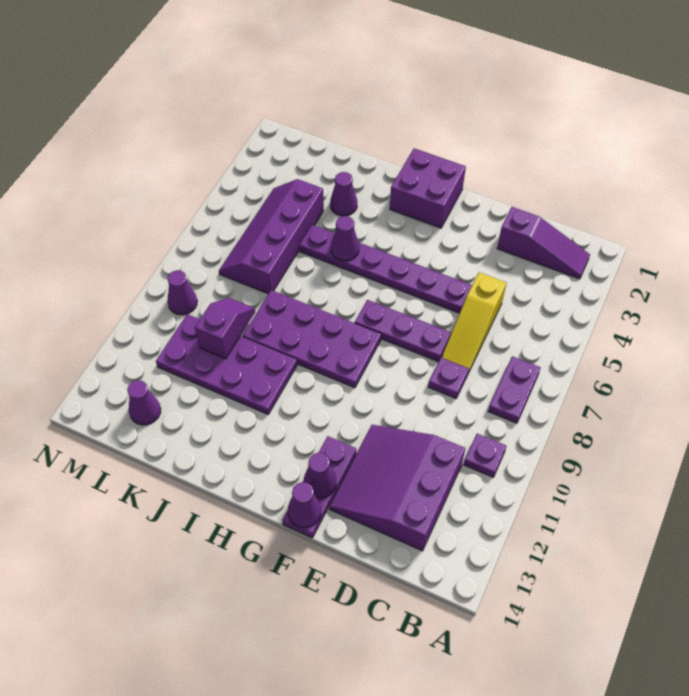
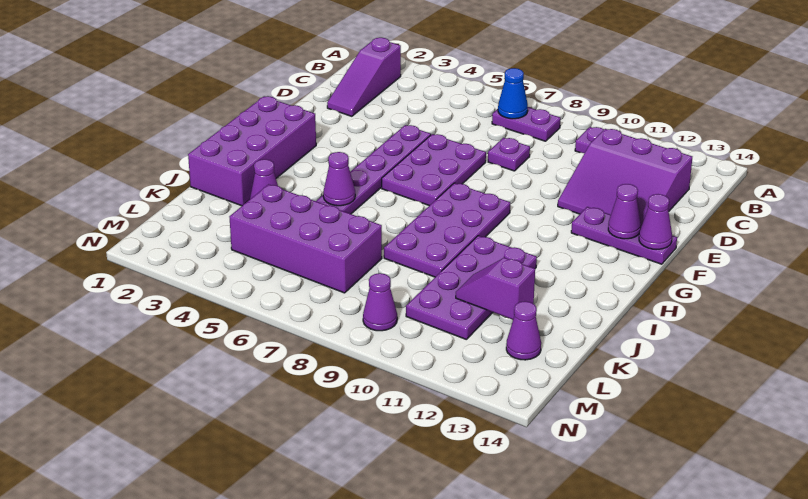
purple slope B2:D2 level 1 top D -> purple slope B2:D2 level 1 top B
none -> blue cone B7 level 2
yellow slope D5:D7 level 1 top 5 -> none
purple plate E7:G7 level 1 -> purple plate E6:G7 level 1
purple brick G1:H2 level 1 -> purple brick G1:J2 level 1
purple slope K4:L7 level 1 top K -> purple brick K4:L7 level 1
purple slope K9:K10 level 2 top 10 -> purple slope K11:K12 level 2 top 12

